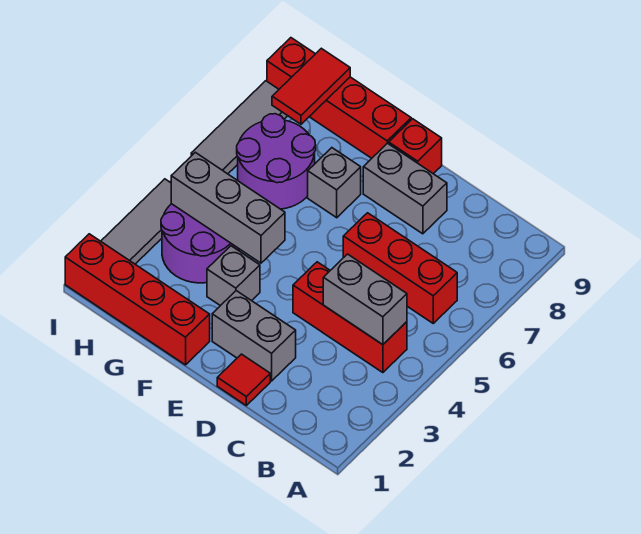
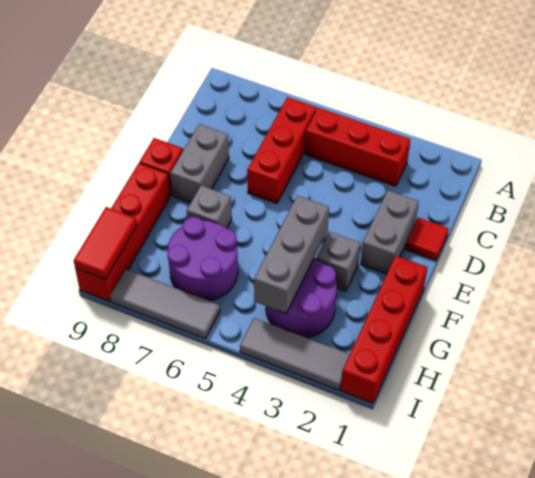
red brick B4:D4 level 1 -> red brick B3:B5 level 1
grey brick B4:C4 level 2 -> none
red tile H8:H9 level 2 -> red tile H9:I9 level 2

